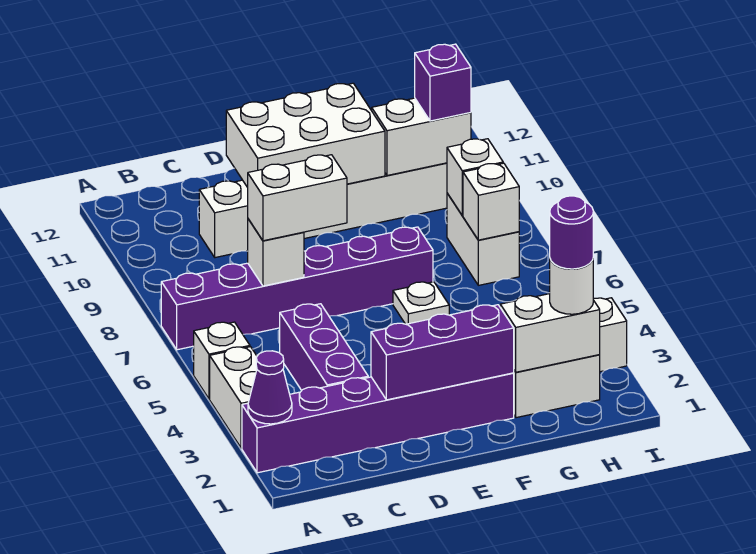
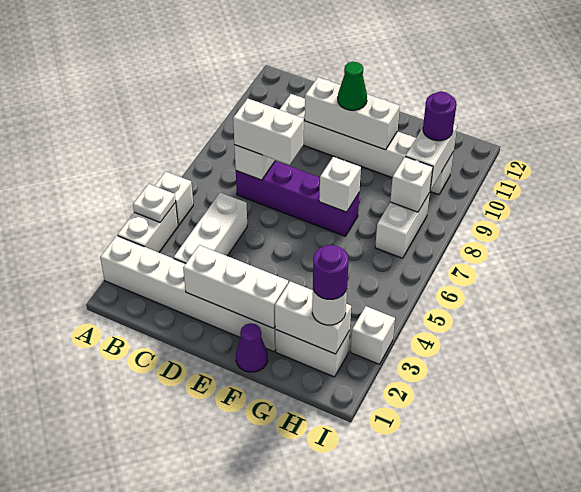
purple brick A2:F2 level 1 -> white brick A2:F2 level 1
purple cone A2 level 2 -> purple cone F1 level 1
purple brick A7:F7 level 1 -> purple brick C7:F7 level 1
purple brick C3:C5 level 1 -> white brick C3:C5 level 1
purple brick D2:F2 level 2 -> white brick D2:F2 level 2
white brick D10:F11 level 2 -> white brick D10:F10 level 2
none -> green cone E10 level 3
white plate F6 level 1 -> white plate A4 level 2
white brick G10:H10 level 2 -> white brick H9:H10 level 2
white brick H7 level 2 -> white brick F7 level 2
purple brick H10 level 3 -> purple round brick H10 level 3

